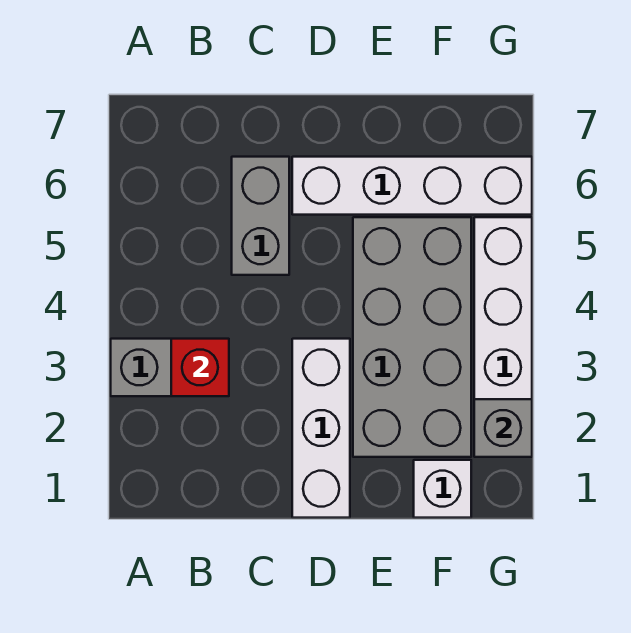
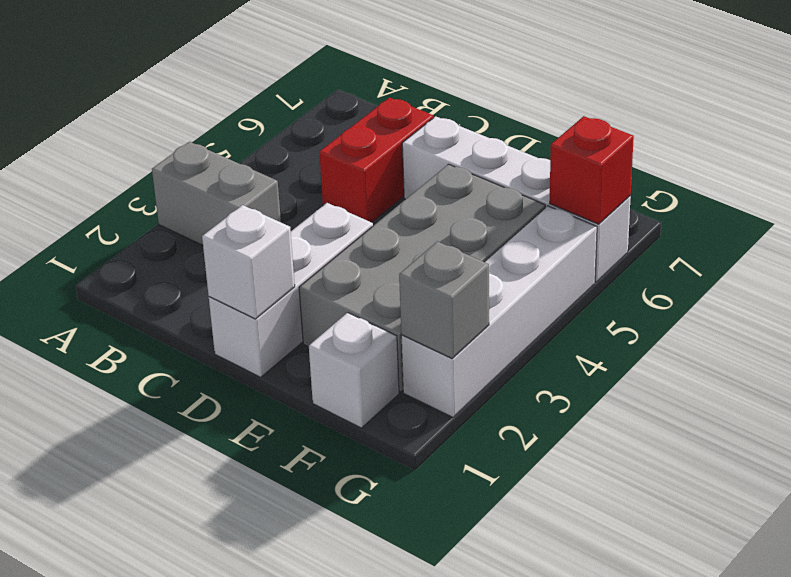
red brick B3 level 2 -> red brick G6 level 2
grey brick C5:C6 level 1 -> red brick C5:C6 level 1
none -> white brick D1 level 2

